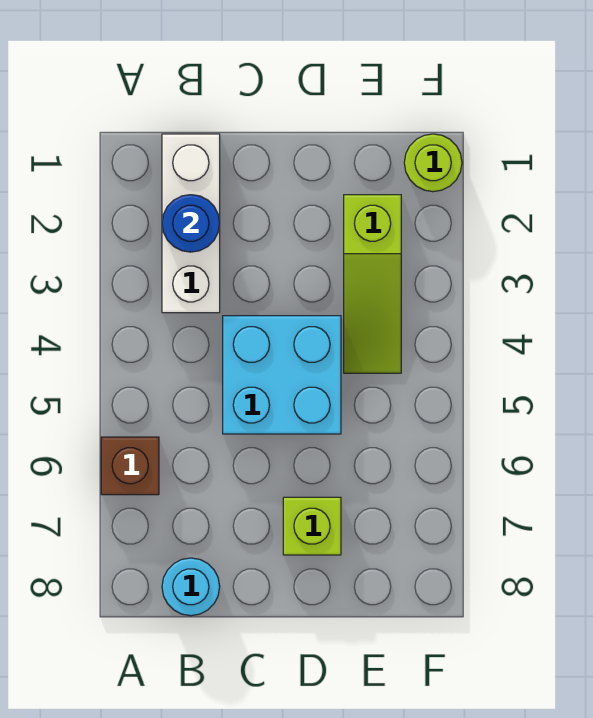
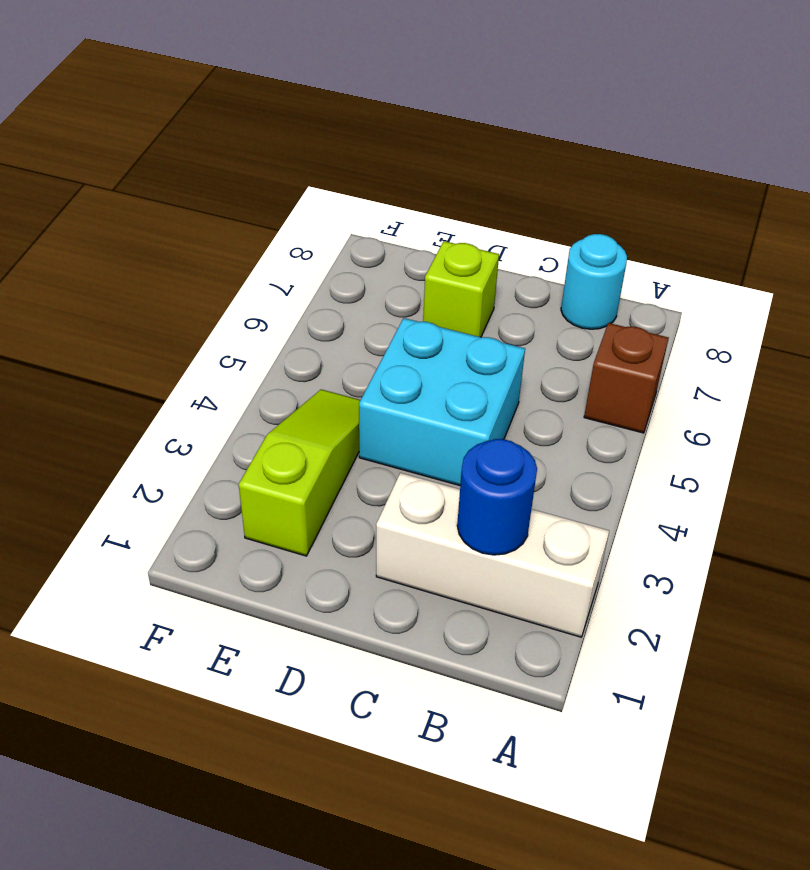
white brick B1:B3 level 1 -> white brick A2:C2 level 1
lime round brick F1 level 1 -> none

